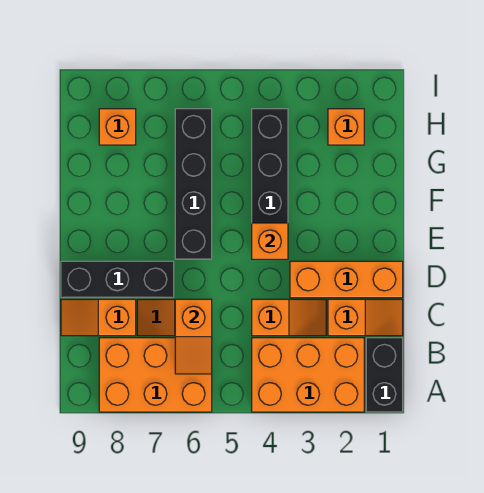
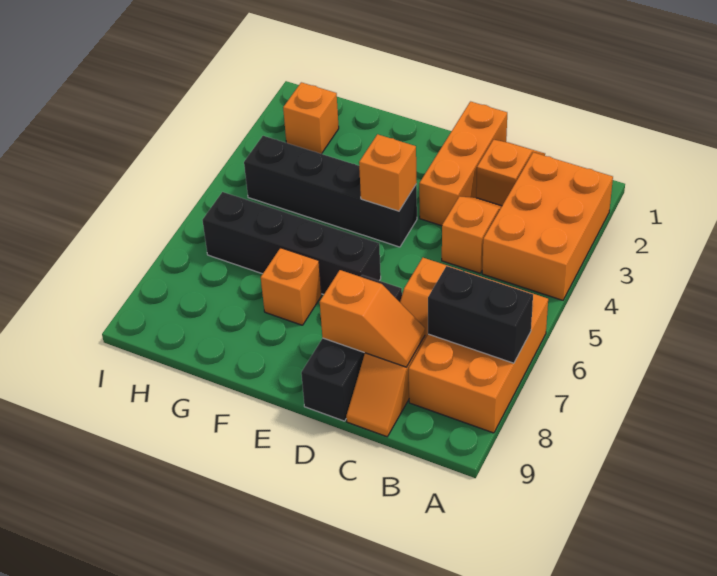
black brick A1:B1 level 1 -> black brick A7:B7 level 2
orange slope B6:C6 level 2 top C -> orange slope C8:D8 level 2 top D
orange brick H8 level 1 -> orange brick F7 level 1

